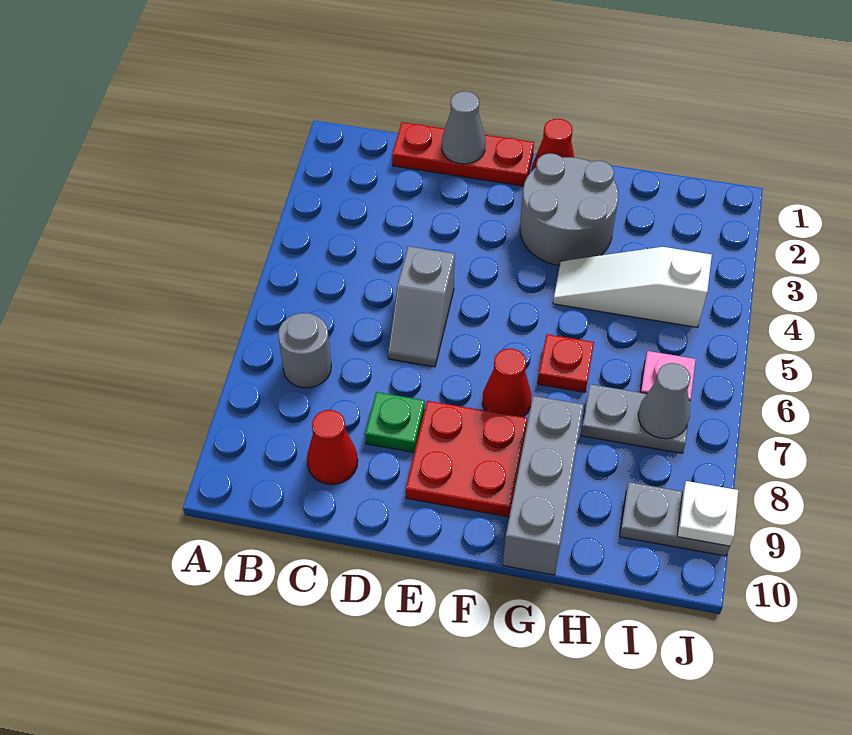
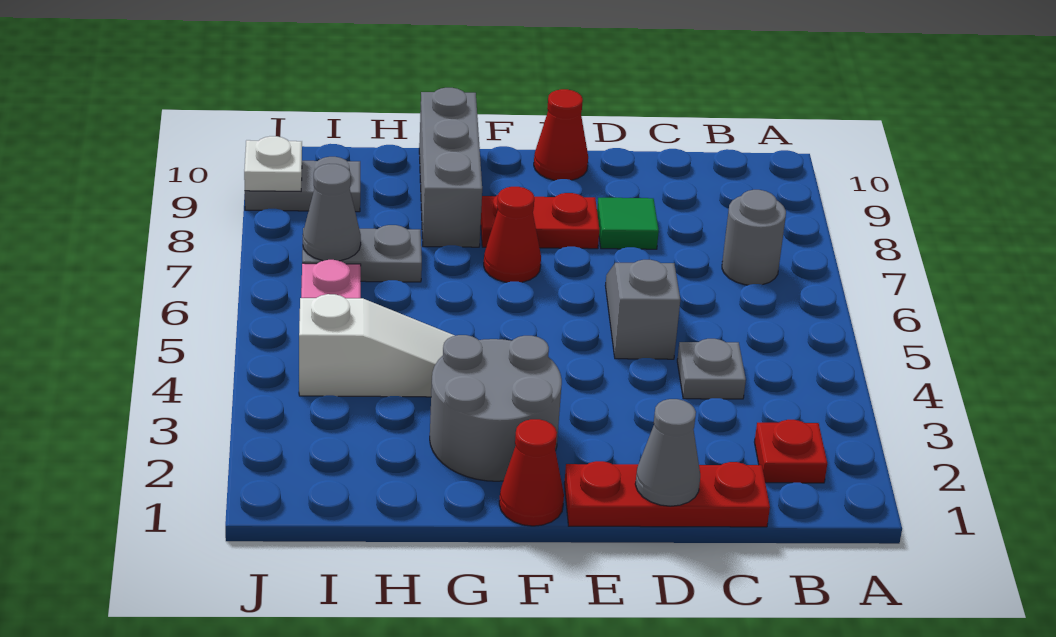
none -> grey plate C4 level 1
red cone C9 level 1 -> red cone E10 level 1
green plate D8 level 1 -> green tile D8 level 1
red plate E8:F9 level 1 -> red plate E8:F8 level 1
red plate G6 level 1 -> red plate B2 level 1

